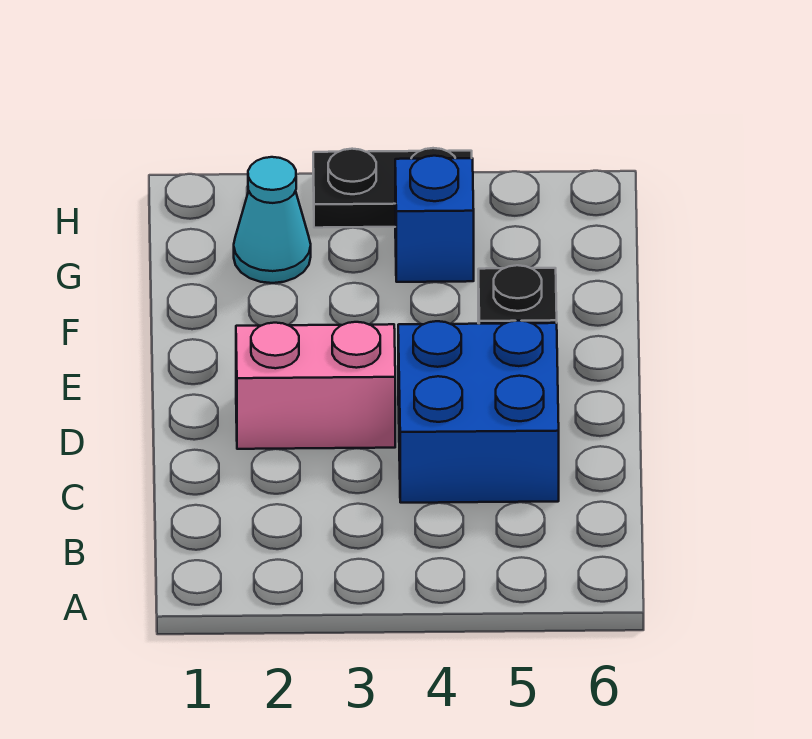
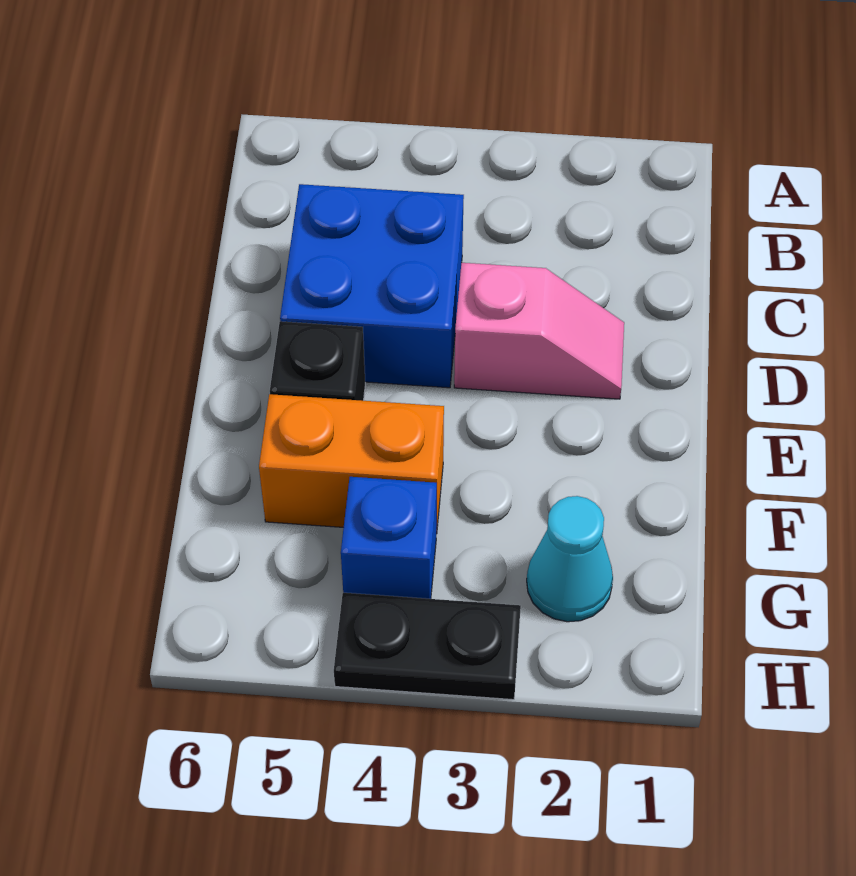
pink brick D2:D3 level 1 -> pink slope D2:D3 level 1 top 3
none -> orange brick F4:F5 level 1

